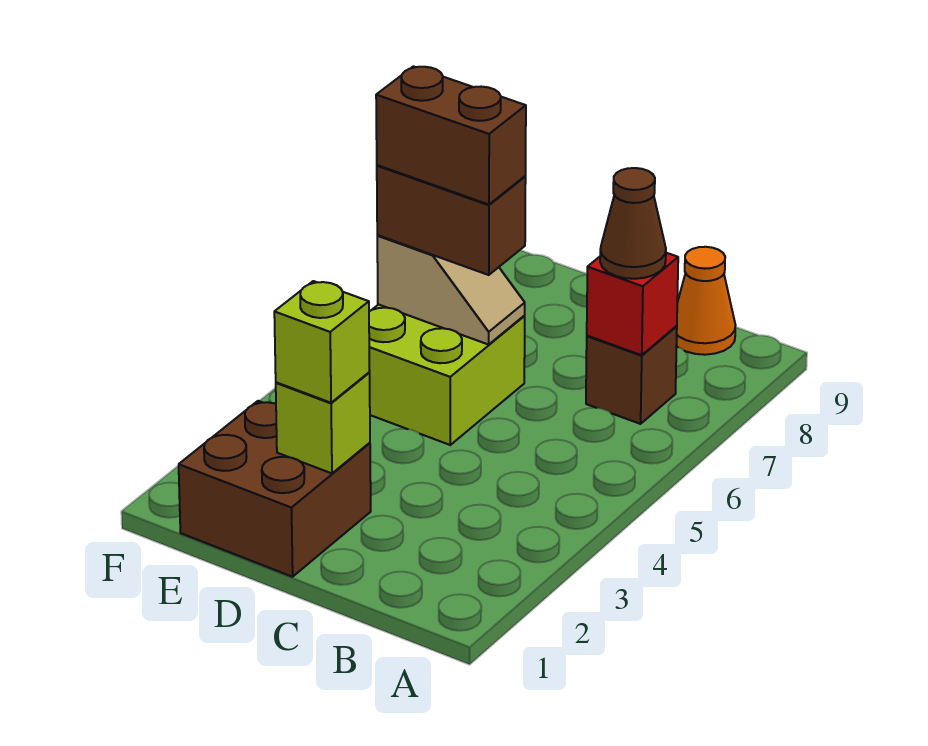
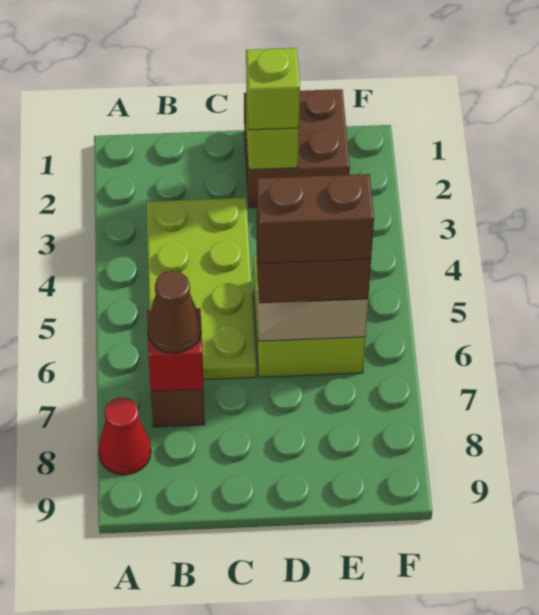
none -> red cone A8 level 1
none -> lime plate B3:C6 level 1
orange cone B9 level 1 -> none

